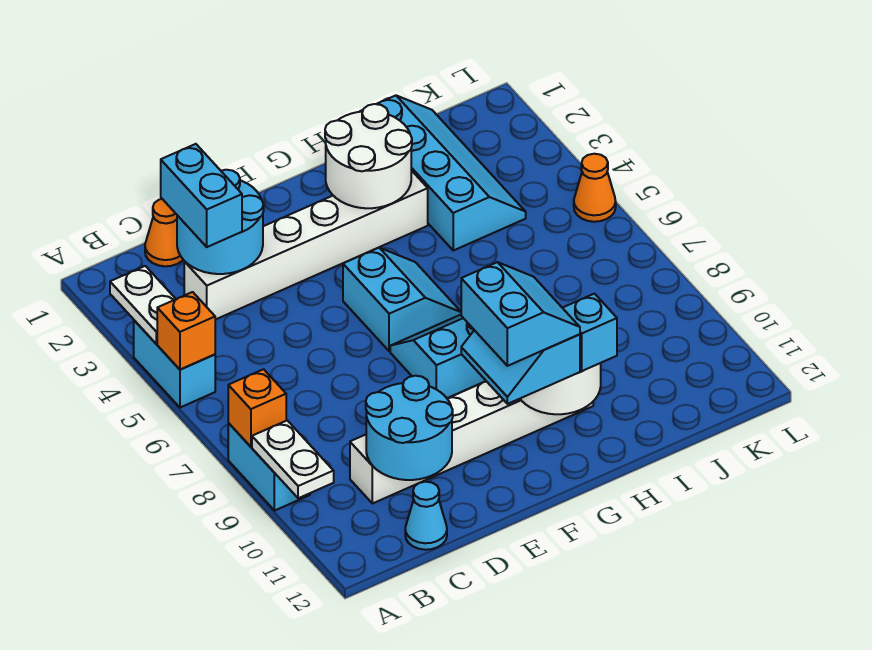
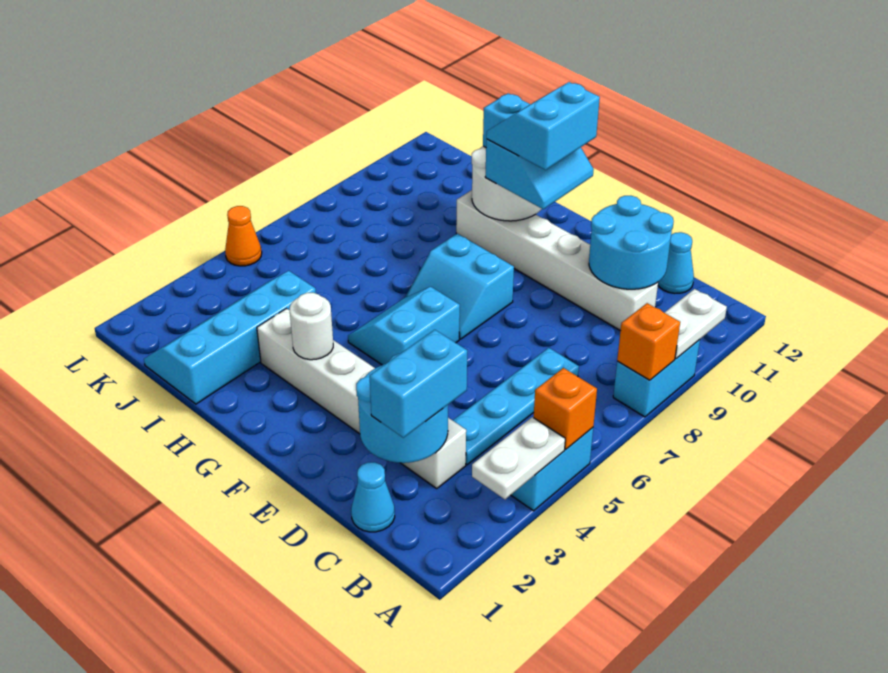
orange cone C1 level 1 -> cyan cone C1 level 1
none -> cyan plate C4:C7 level 1
white round brick G2:H3 level 2 -> white round brick G3 level 2

